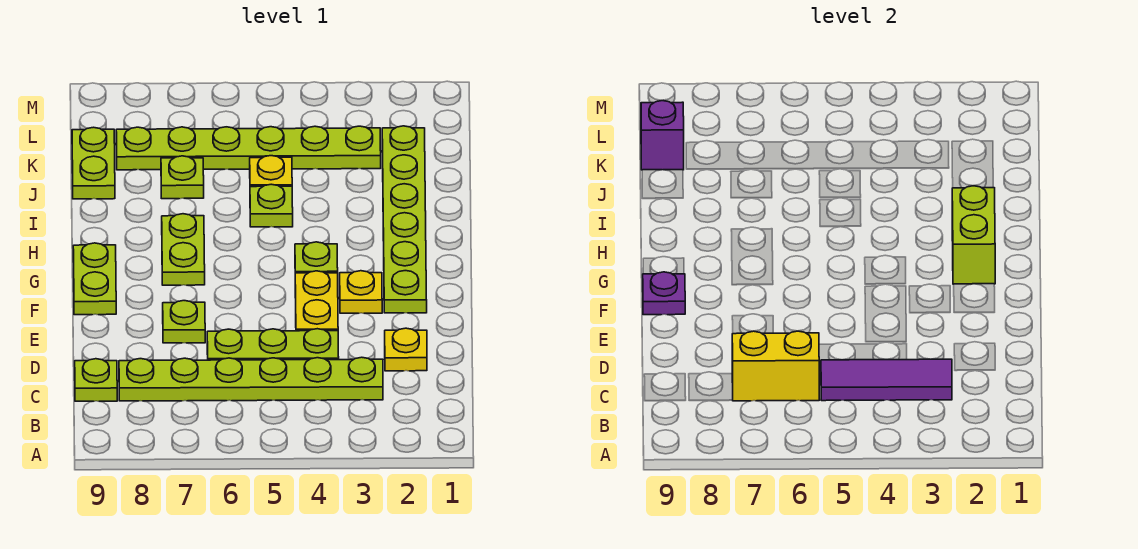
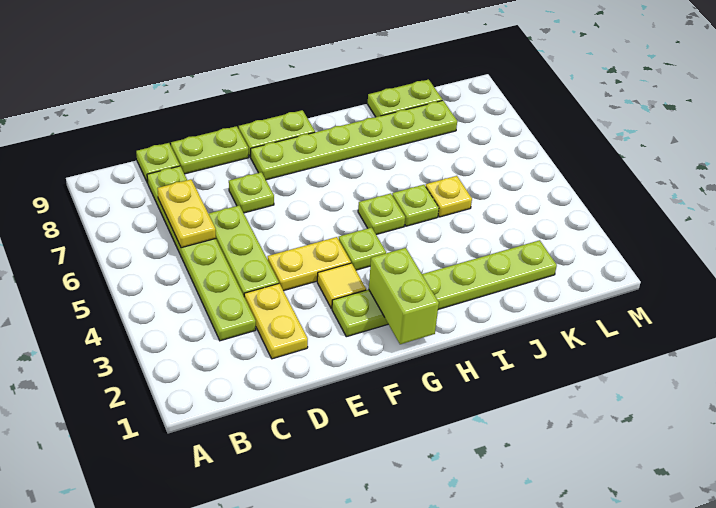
purple tile C3:C5 level 2 -> none
yellow brick C6:C7 level 2 -> yellow plate C6:C7 level 2
yellow plate D2 level 1 -> yellow plate D2:D3 level 1
yellow plate F3 level 1 -> yellow tile F3 level 1
purple plate F9 level 2 -> none
lime brick G2:H2 level 2 -> lime brick G1:G2 level 2
lime plate G7:H7 level 1 -> lime plate D9:E9 level 1
lime plate J7 level 1 -> lime plate H5 level 1
lime plate K3:K8 level 1 -> lime plate F8:K8 level 1
purple brick K9 level 2 -> none

